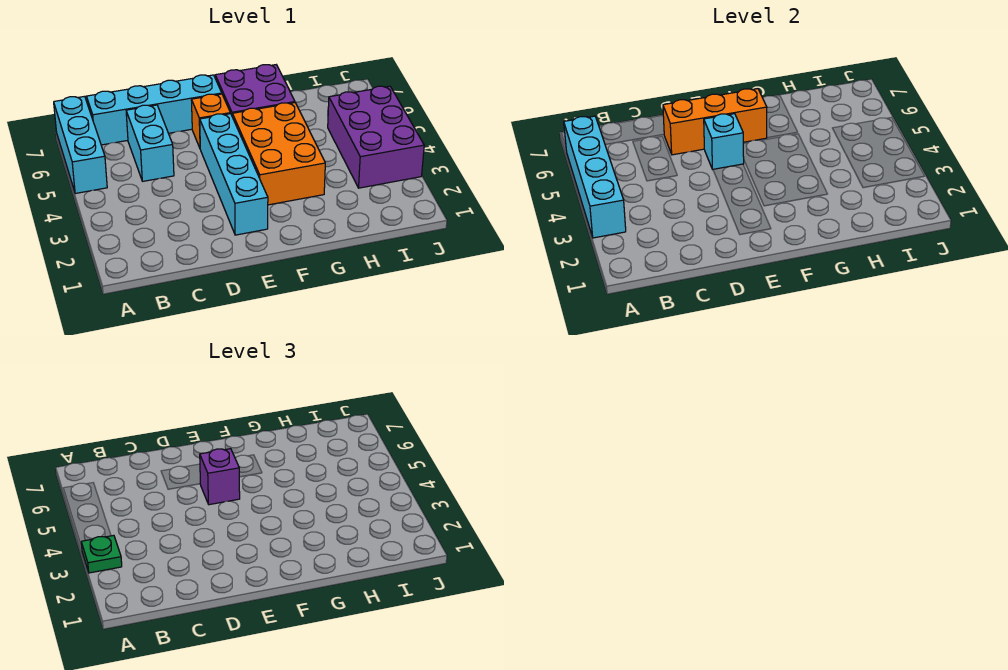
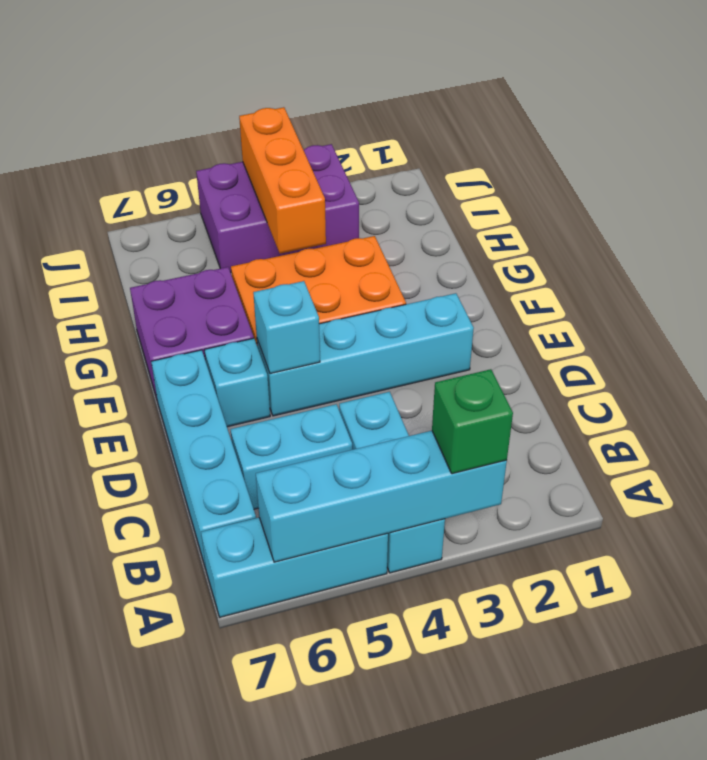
green plate A3 level 3 -> green brick A3 level 3
none -> cyan brick A4:C4 level 1
orange brick D6:F6 level 2 -> orange brick H4:J4 level 2
purple brick E5 level 3 -> none
orange brick E6 level 1 -> cyan brick E6 level 1

